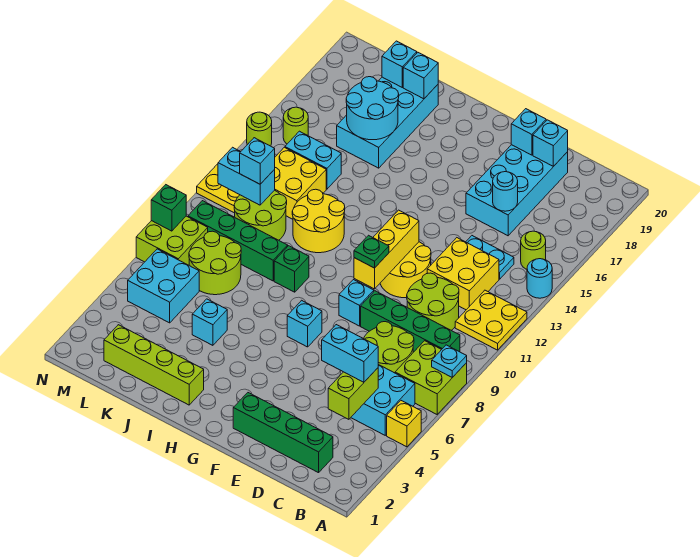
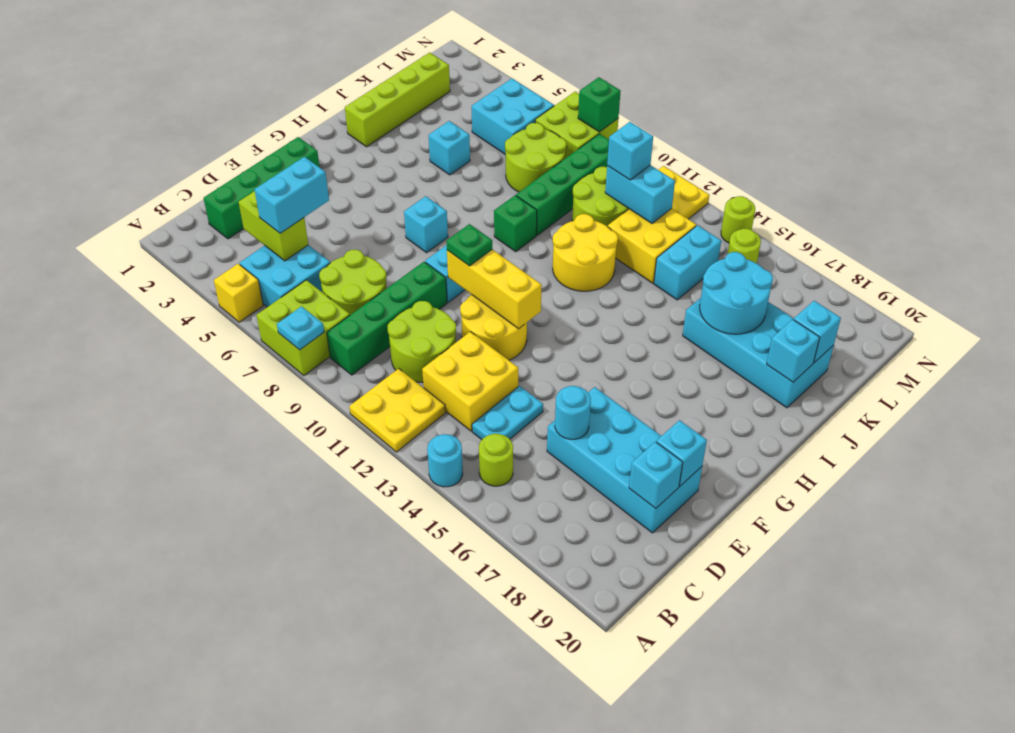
cyan brick L11:M11 level 2 -> cyan brick L11:L12 level 2

